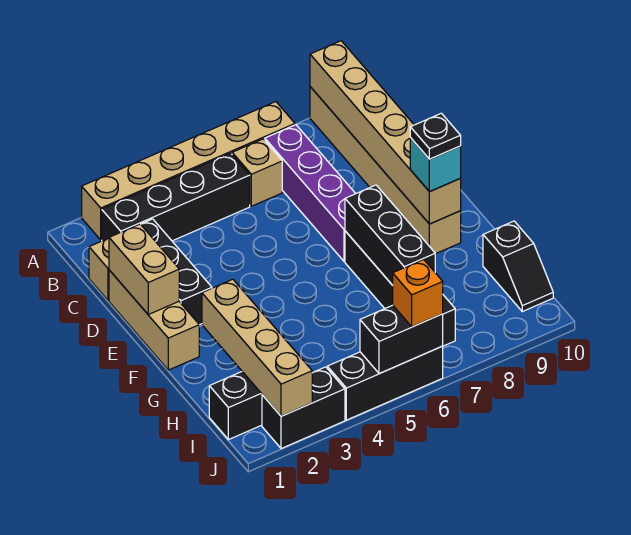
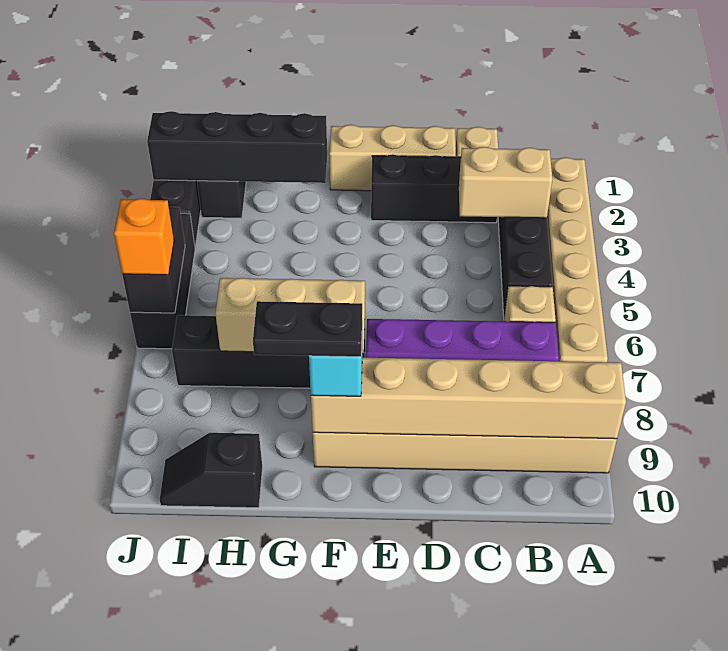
tan brick D1:E1 level 2 -> tan brick B3:C3 level 2
black brick F7:H7 level 2 -> tan brick F7:H7 level 2
black plate F9 level 4 -> black plate F9:G9 level 4
tan brick G2:J2 level 2 -> black brick G2:J2 level 2

